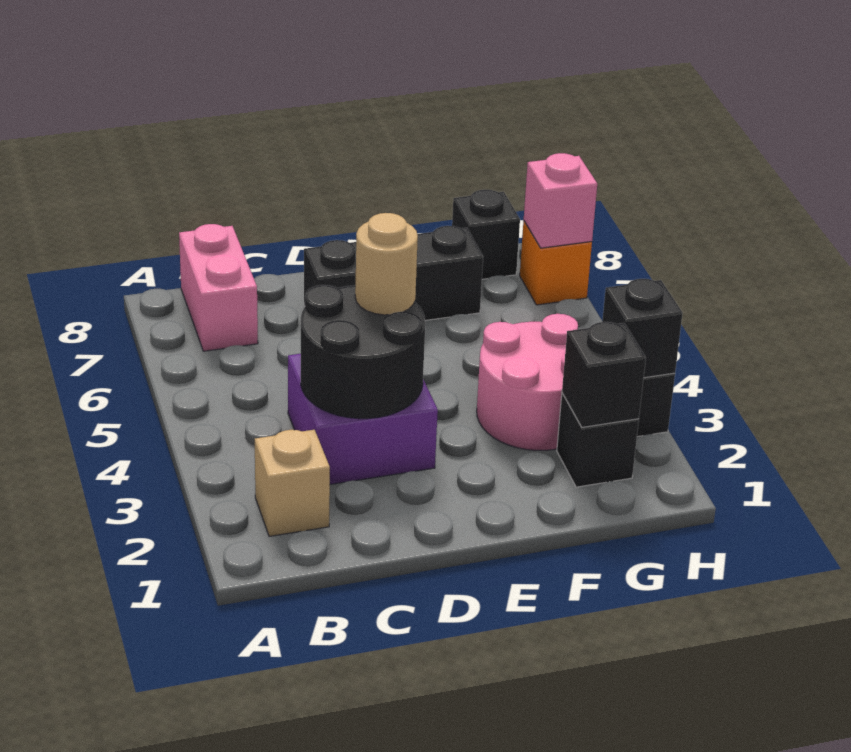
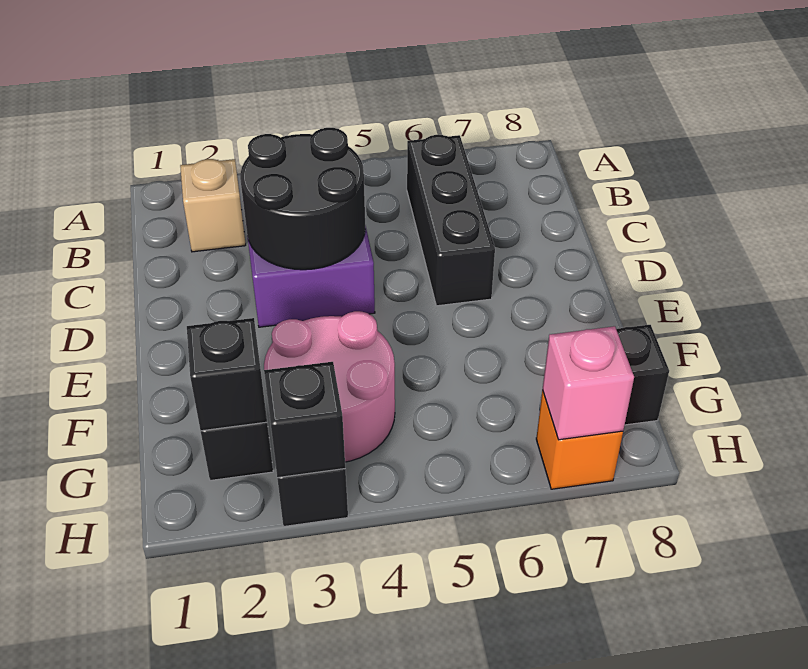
pink brick B7:B8 level 1 -> none
tan round brick D4 level 3 -> none
black brick D7:F7 level 1 -> black brick B6:D6 level 1

